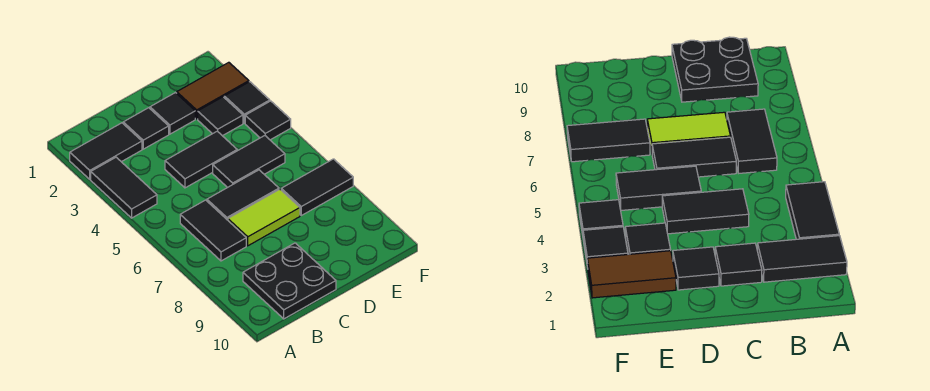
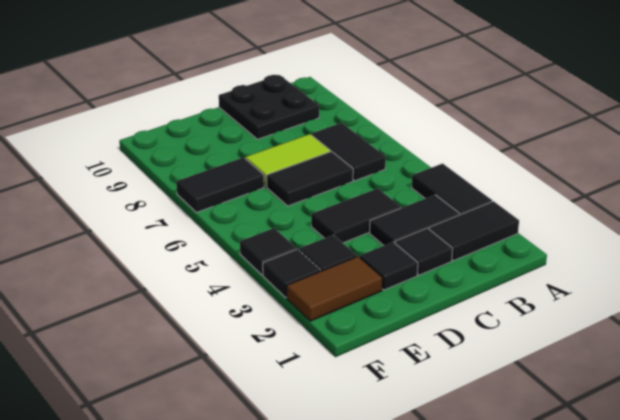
black tile D5:E5 level 1 -> black tile B3:C3 level 1

